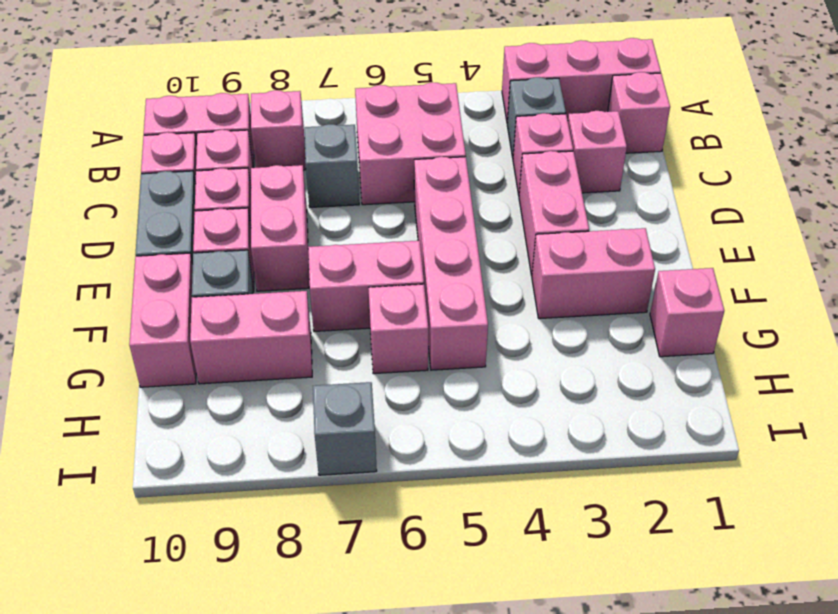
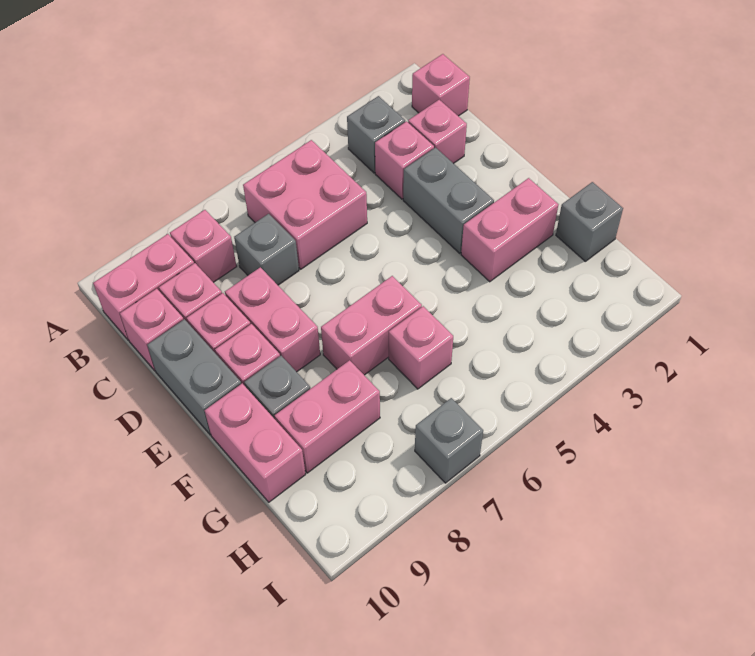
pink brick A1:A3 level 1 -> none
pink brick D3:E3 level 1 -> grey brick D3:E3 level 1
pink brick D5:G5 level 1 -> none
pink brick G1 level 1 -> grey brick G1 level 1

